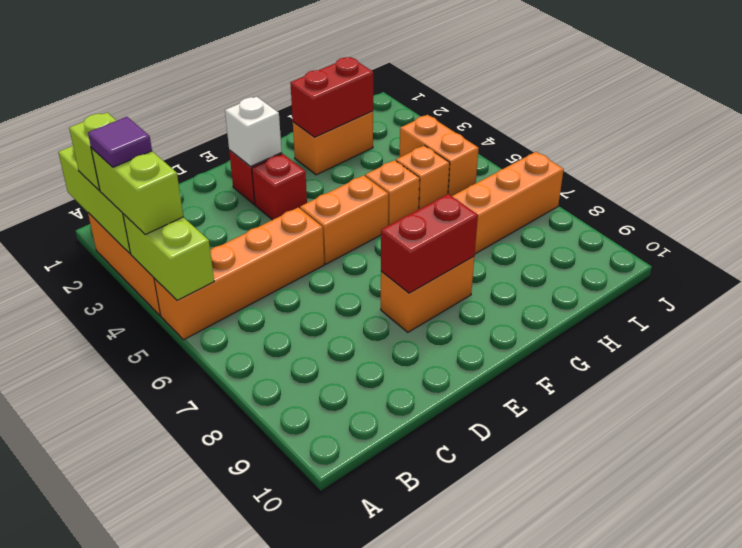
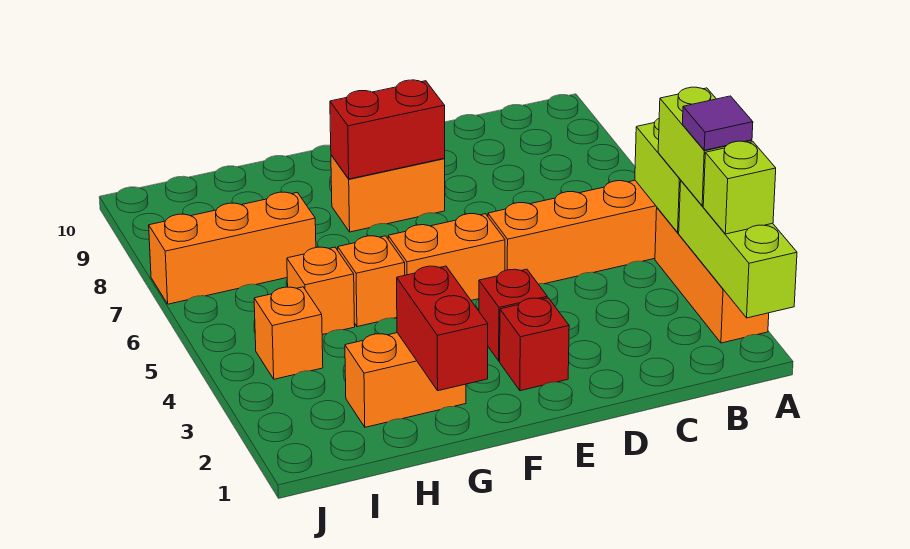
white brick E2 level 2 -> none
red brick G2:H2 level 2 -> red brick G1:G2 level 2
orange brick I4:I5 level 1 -> orange brick I4 level 1

